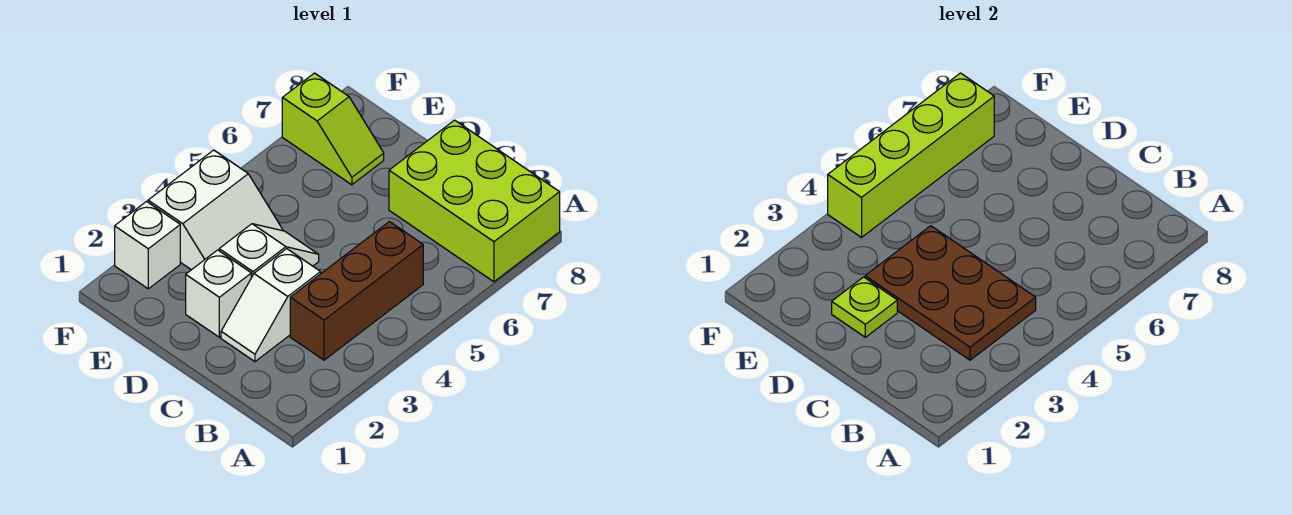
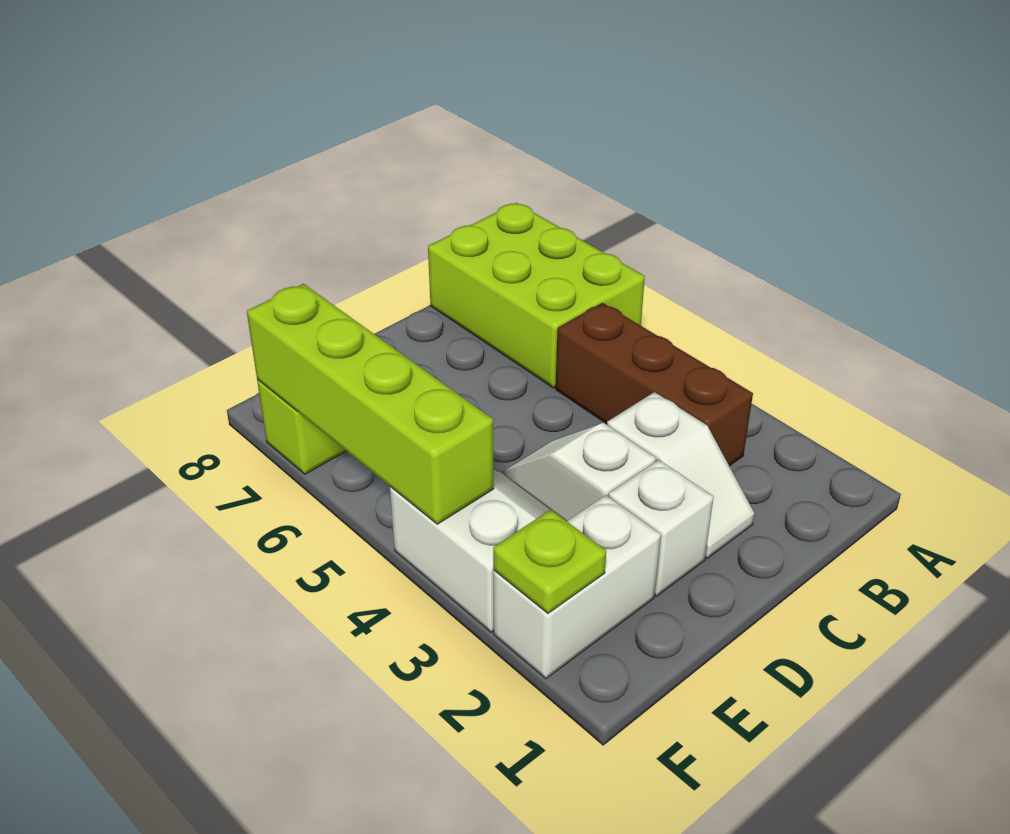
lime brick A7:C8 level 1 -> lime brick A6:B8 level 1
brown plate B3:D4 level 2 -> none
lime plate D2 level 2 -> lime plate F2 level 2
white brick F2 level 1 -> white brick E2:F2 level 1

